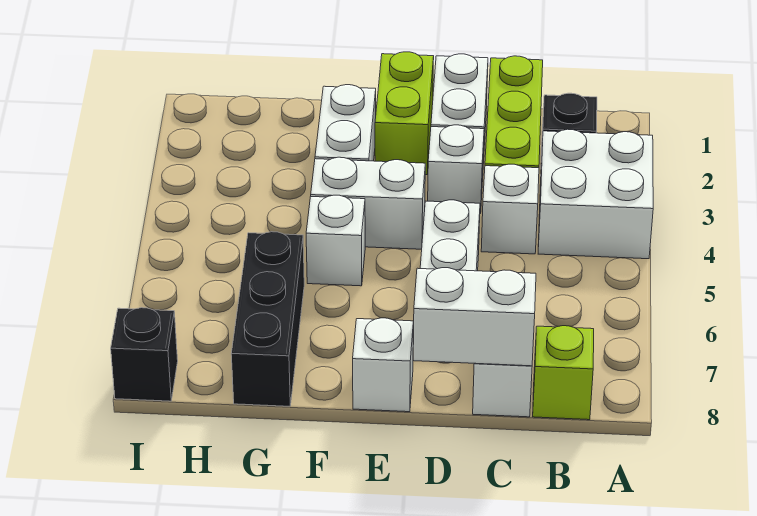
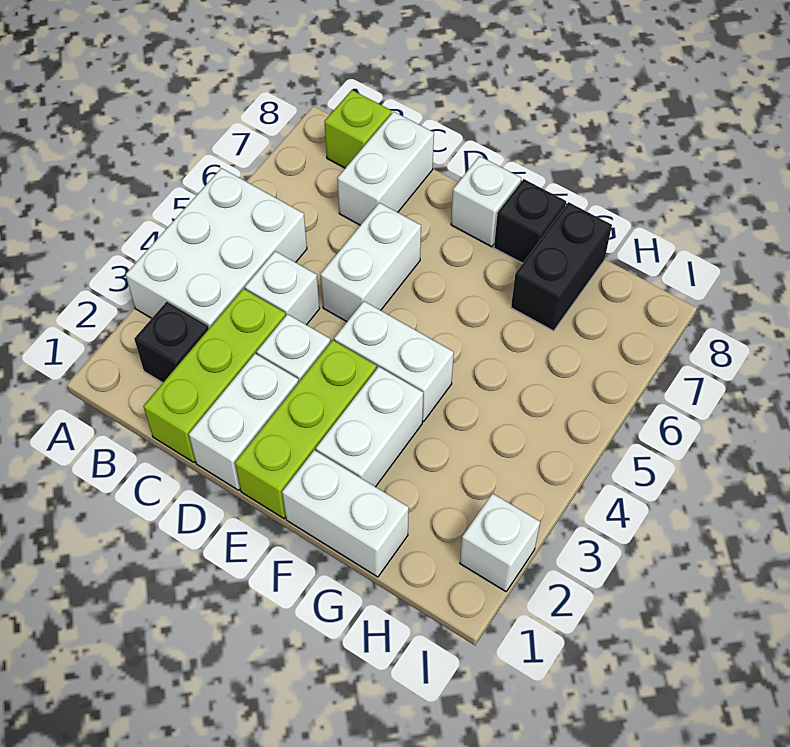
white brick A3:B4 level 1 -> white brick A3:B5 level 1
white brick C8:D8 level 2 -> white brick F1:G1 level 1
lime brick E1:E2 level 1 -> lime brick E1:E3 level 1
white brick F5 level 1 -> white brick I2 level 1
black brick G6:G8 level 1 -> black brick G7:G8 level 1
black brick I8 level 1 -> black brick F8 level 1

